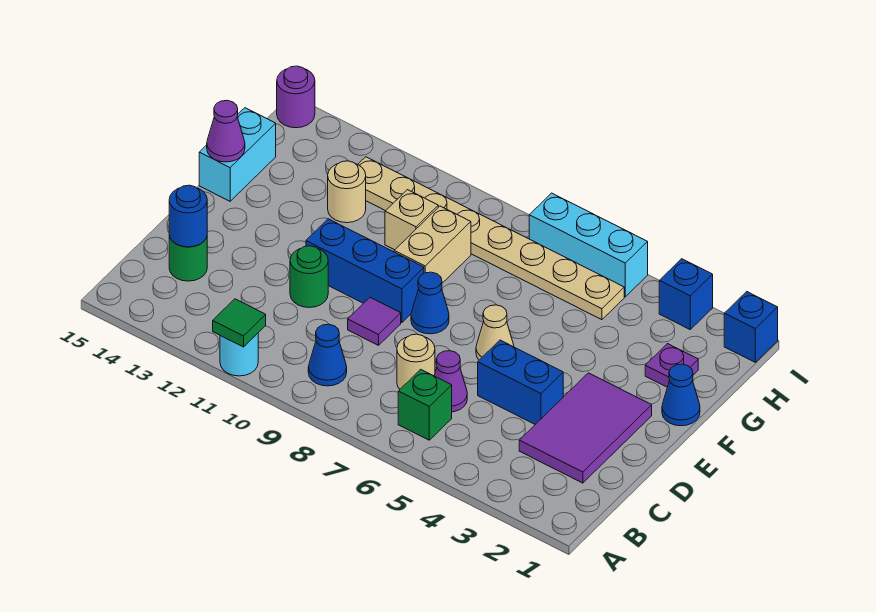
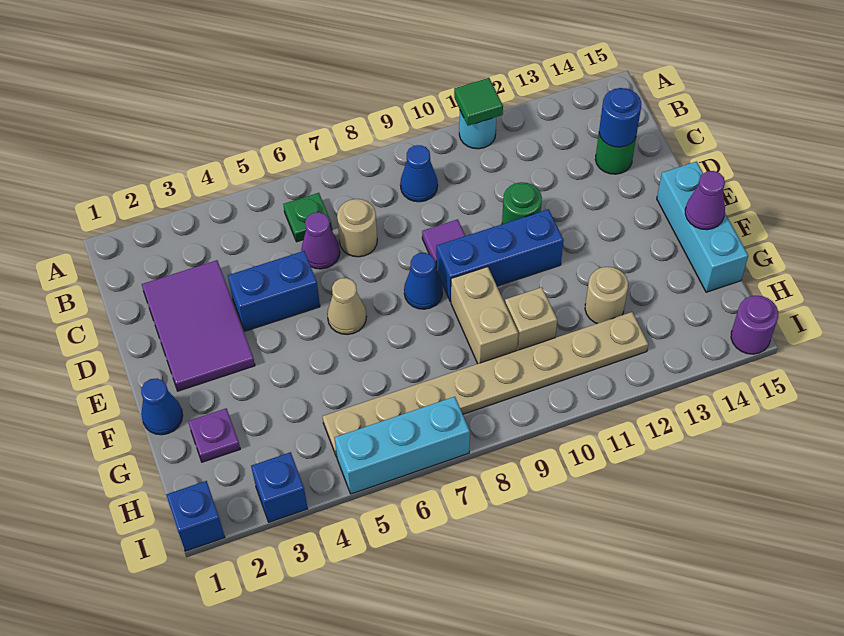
green brick B6 level 1 -> green plate B6 level 1
cyan brick F15:G15 level 1 -> cyan brick E15:G15 level 1

